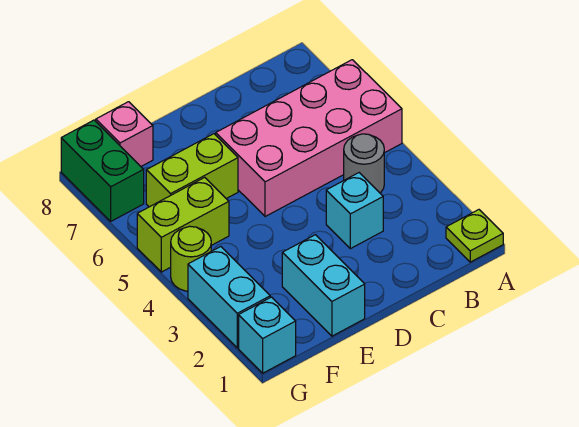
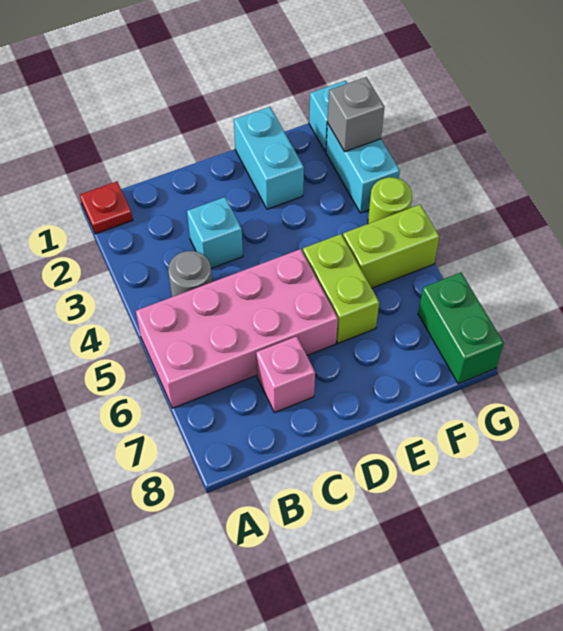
lime plate A1 level 1 -> red plate A1 level 1
lime brick E6:F6 level 1 -> lime brick E5:E6 level 1
pink brick F8 level 1 -> pink brick C7 level 1
none -> grey brick G2 level 2

